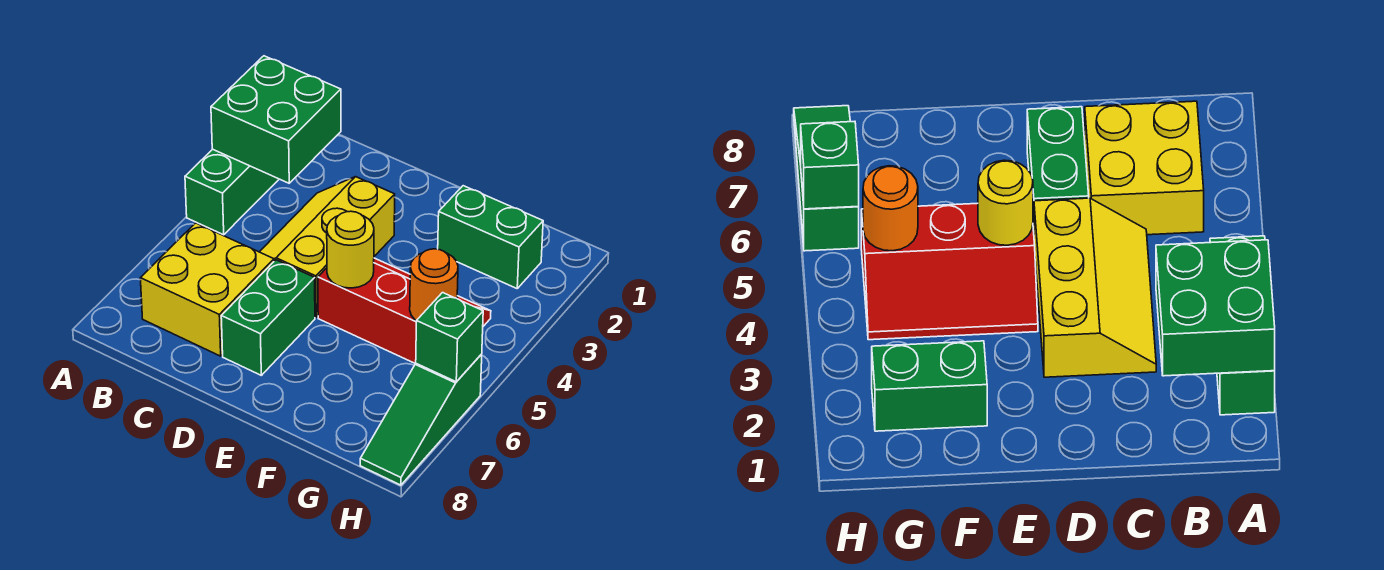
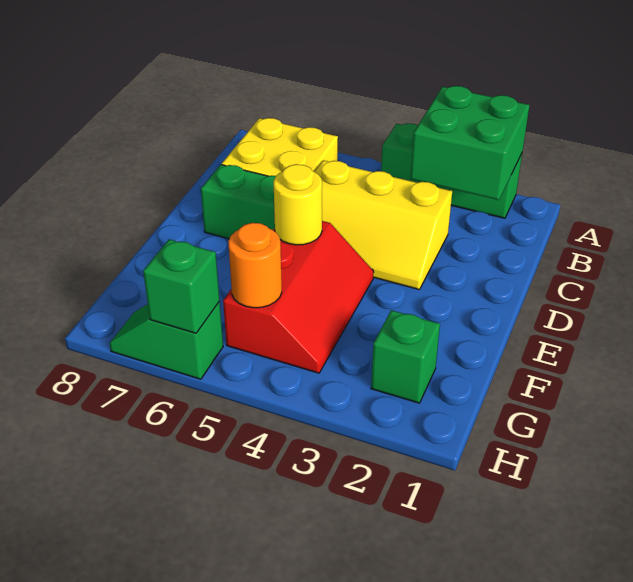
yellow slope C3:D5 level 1 top D -> yellow slope C3:D5 level 1 top C
green brick F2:G2 level 1 -> green brick G2 level 1
green slope H6:H8 level 1 top 6 -> green slope H6:H7 level 1 top 6

